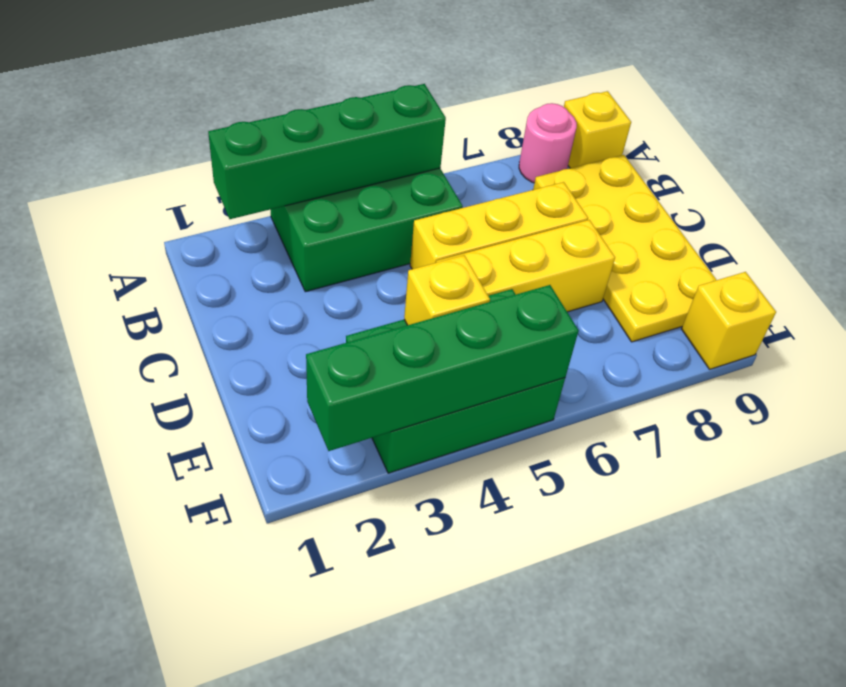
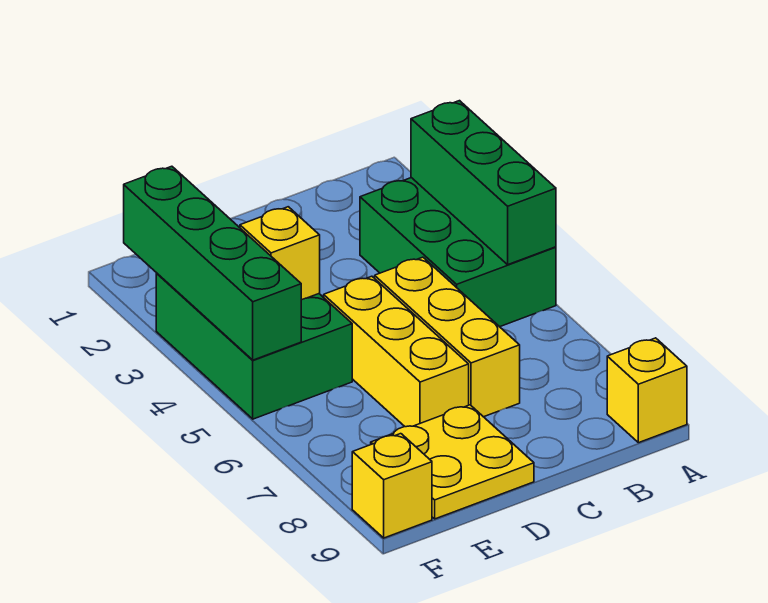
green brick A2:A5 level 2 -> green brick A3:A5 level 2
pink round brick A8 level 1 -> none
yellow plate B8:E9 level 1 -> yellow plate D8:E9 level 1

